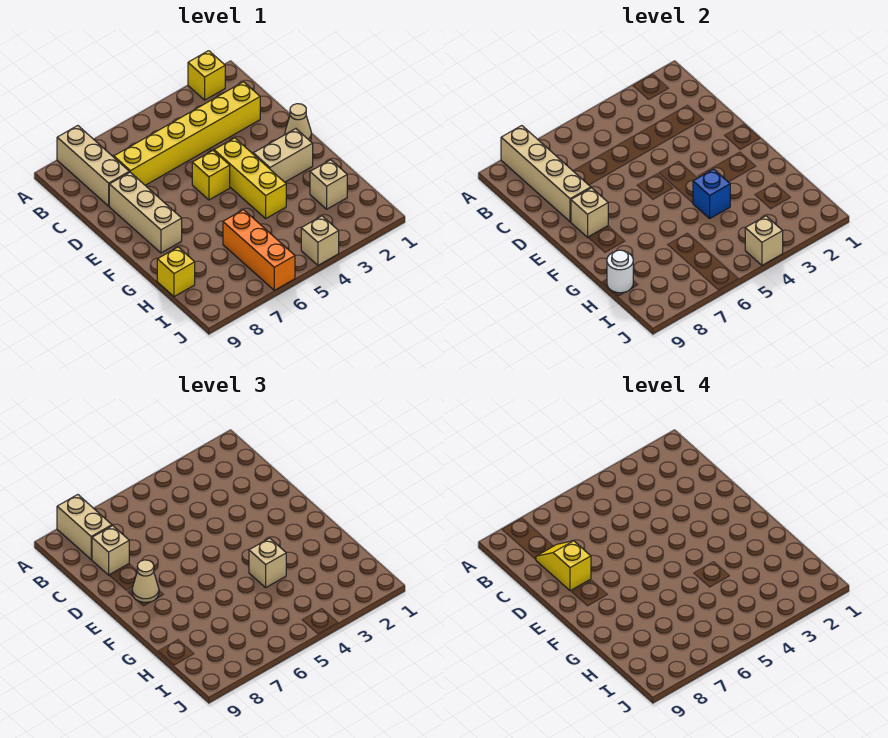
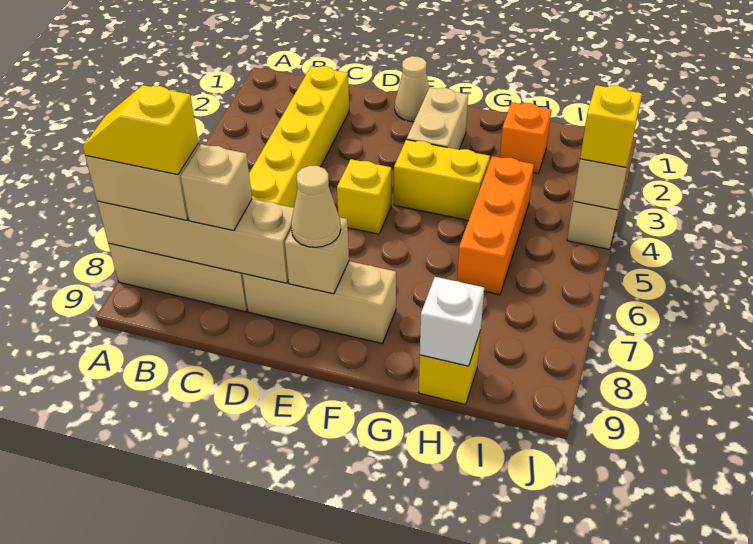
yellow brick A2 level 1 -> yellow brick J4 level 3
yellow slope C8:D8 level 4 top D -> yellow slope A8:B8 level 4 top B
yellow brick E4:G4 level 1 -> yellow brick F4:G4 level 1
blue brick G4 level 2 -> none
tan brick G4 level 3 -> none
tan brick H2 level 1 -> orange brick H2 level 1
orange brick H6:J6 level 1 -> orange brick H4:H6 level 1
white round brick H9 level 2 -> white brick H9 level 2

